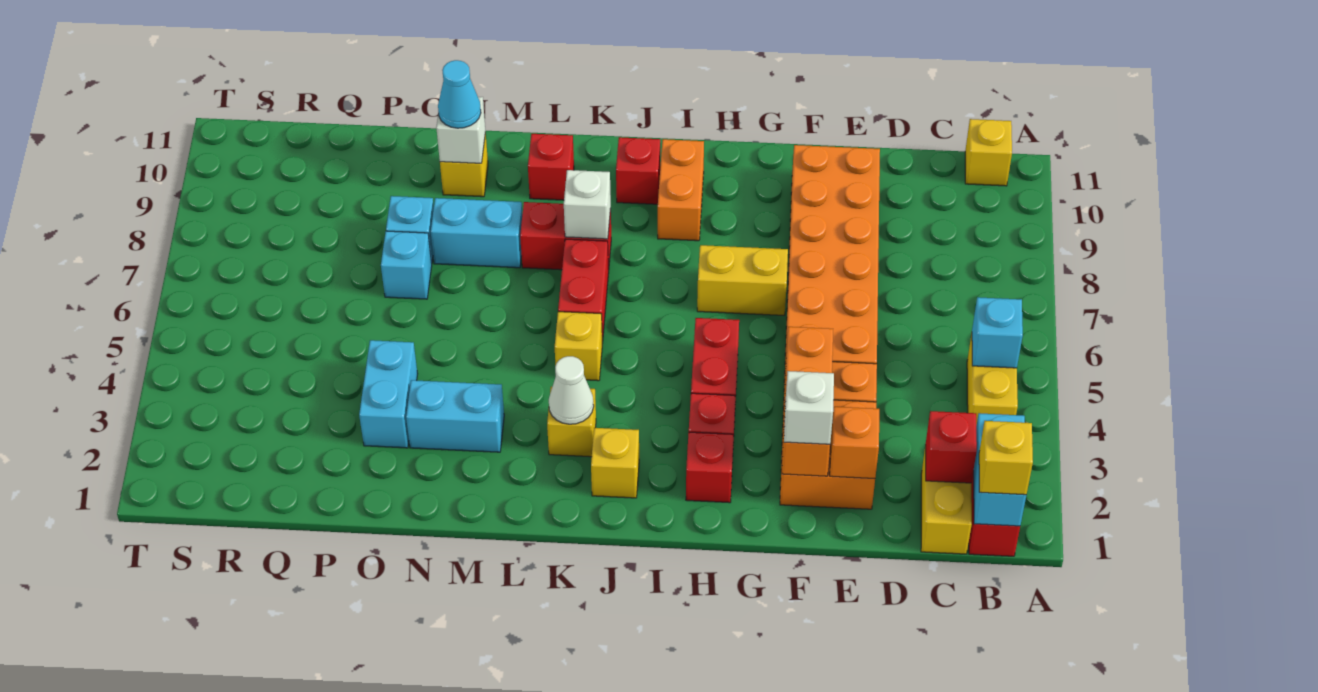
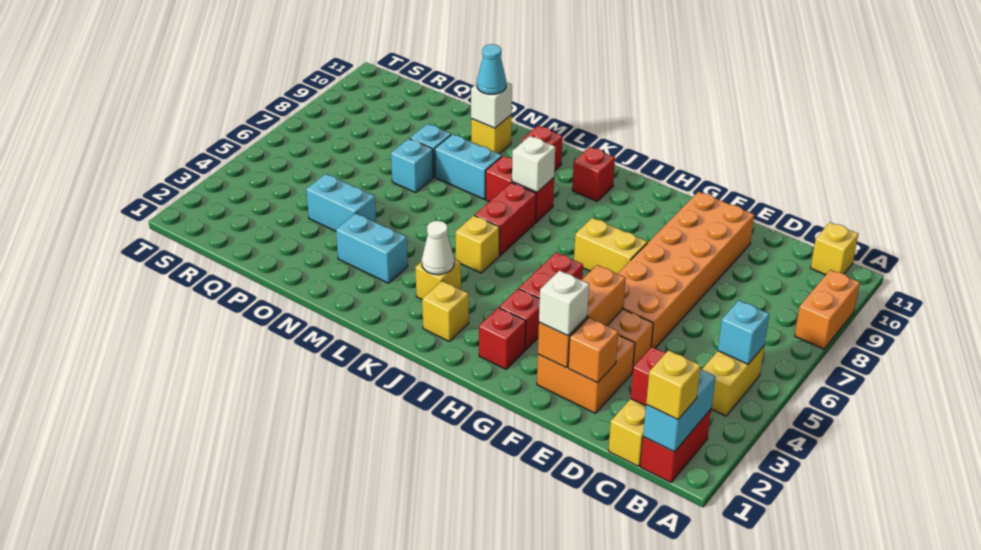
orange brick I9:I10 level 1 -> orange brick A8:A9 level 1
cyan brick O3:O4 level 1 -> cyan brick O4:P4 level 1

